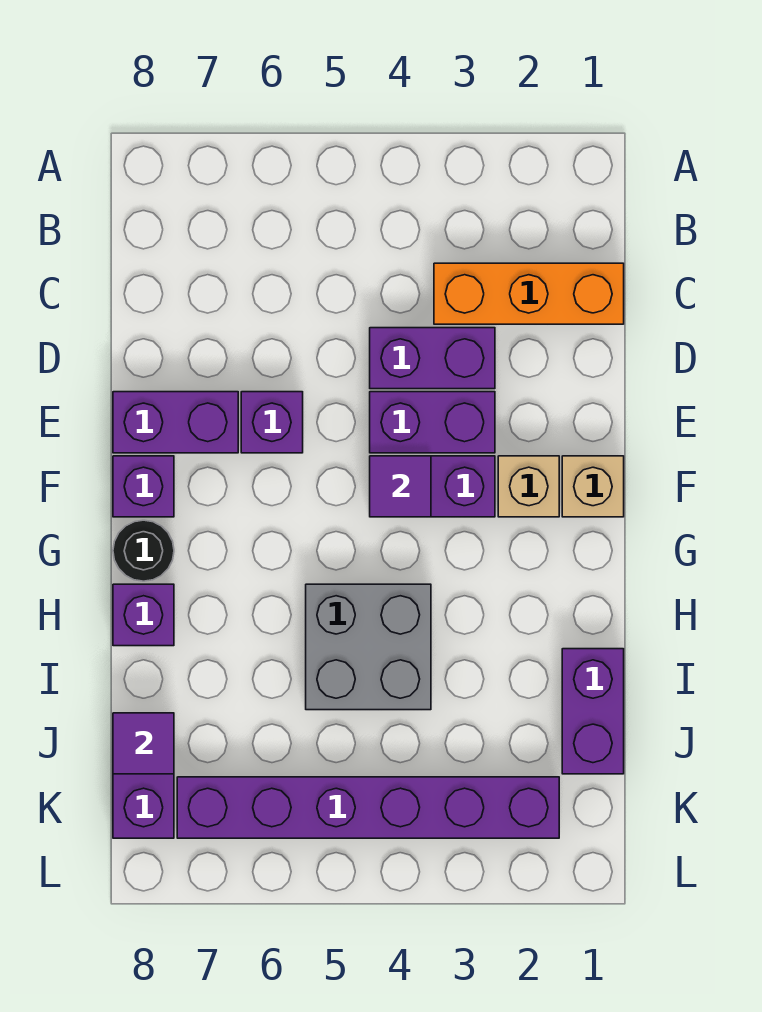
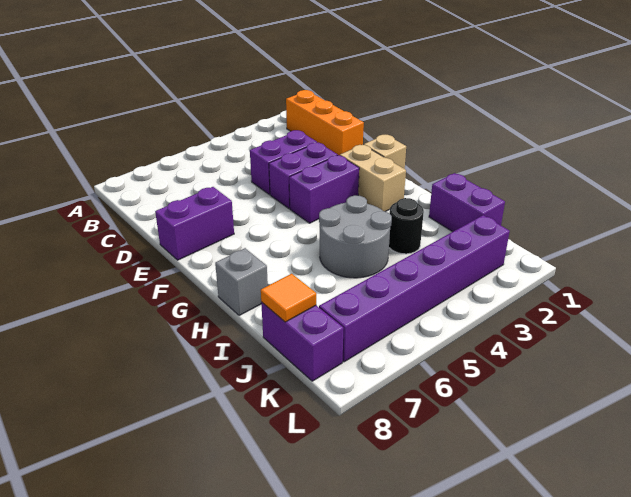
orange brick C1:C3 level 1 -> orange brick B1:D1 level 1
purple brick E6 level 1 -> none
tan brick F2 level 1 -> tan brick F2:G2 level 1
purple tile F4 level 2 -> none
purple brick F8 level 1 -> none
black round brick G8 level 1 -> black round brick I3 level 1
grey brick H4:I5 level 1 -> grey round brick H4:I5 level 1
purple brick H8 level 1 -> grey brick H8 level 1
purple tile J8 level 2 -> orange tile J8 level 2

